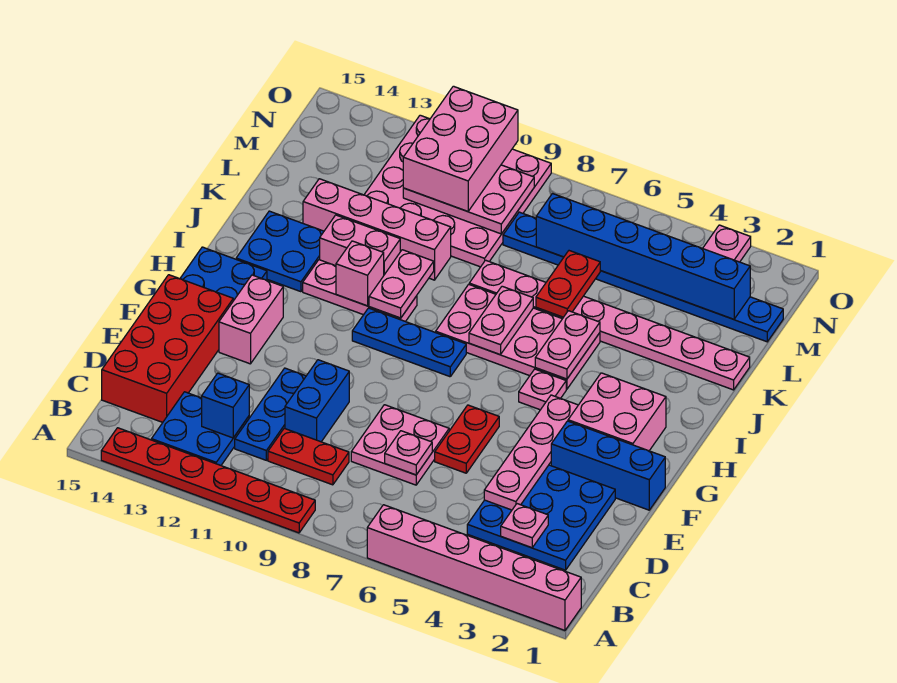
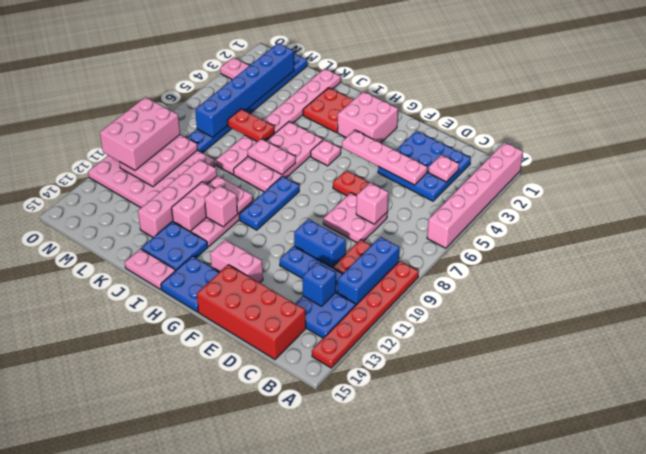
pink plate D7 level 2 -> pink brick D7 level 2
blue brick F1:F3 level 1 -> blue brick B9:B11 level 1
none -> red plate I2:J3 level 1
pink plate I5:J5 level 2 -> pink plate I15:J15 level 1
pink brick M10:O11 level 3 -> pink brick N9:O11 level 3

